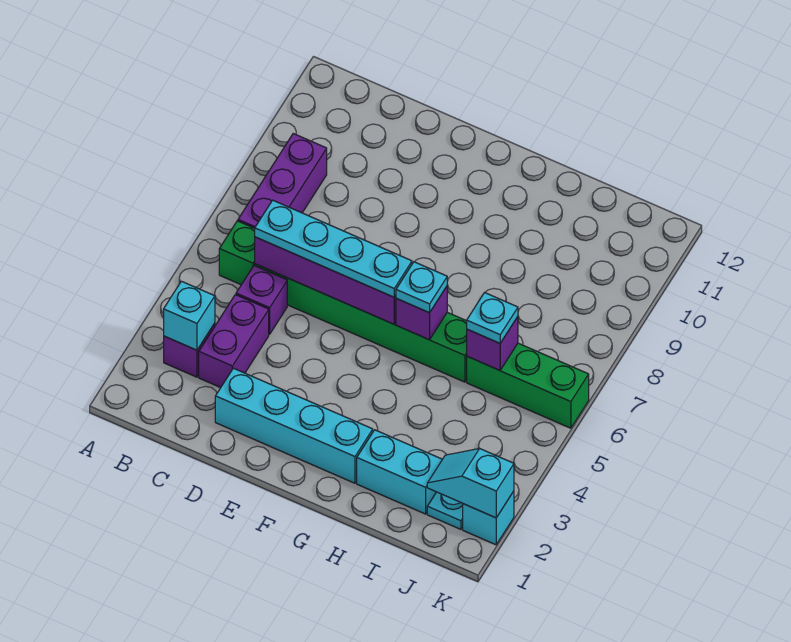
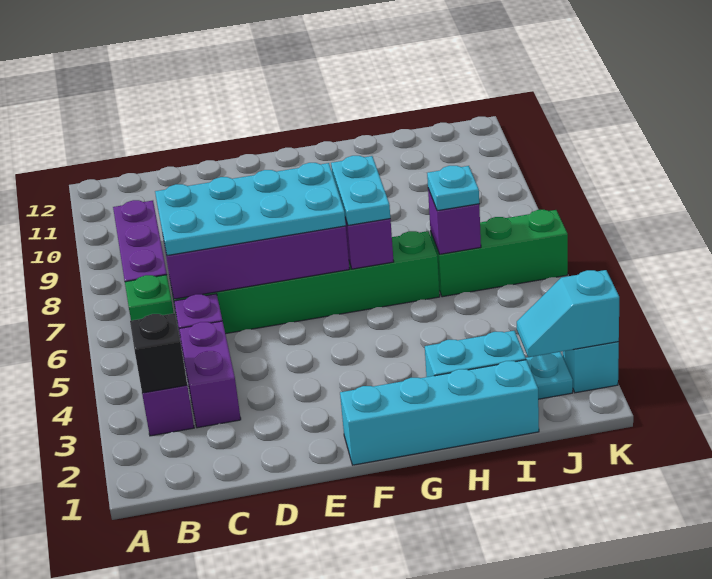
cyan brick B3 level 2 -> black brick B3 level 2
cyan plate C6:F6 level 3 -> cyan plate C6:F7 level 3
cyan brick D2:G2 level 1 -> cyan brick F1:I1 level 1
cyan plate G6 level 3 -> cyan plate G6:G7 level 3

